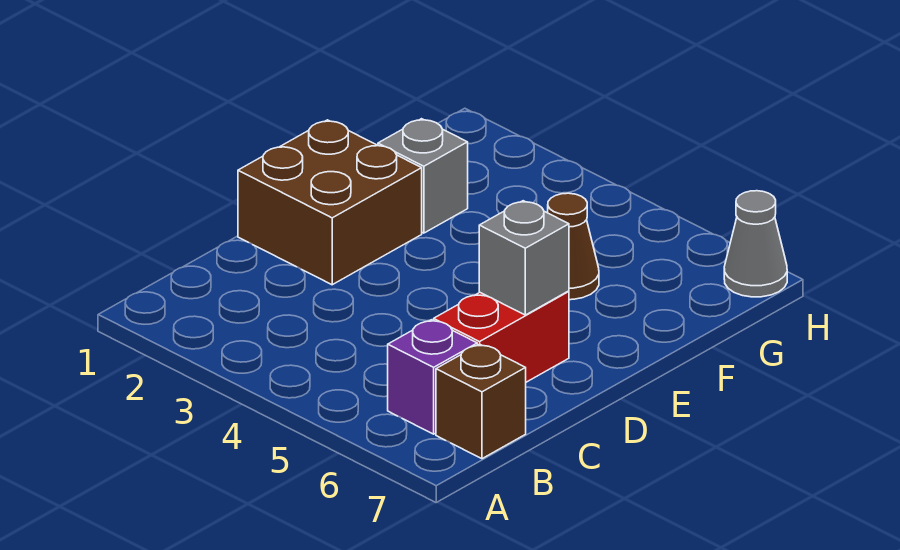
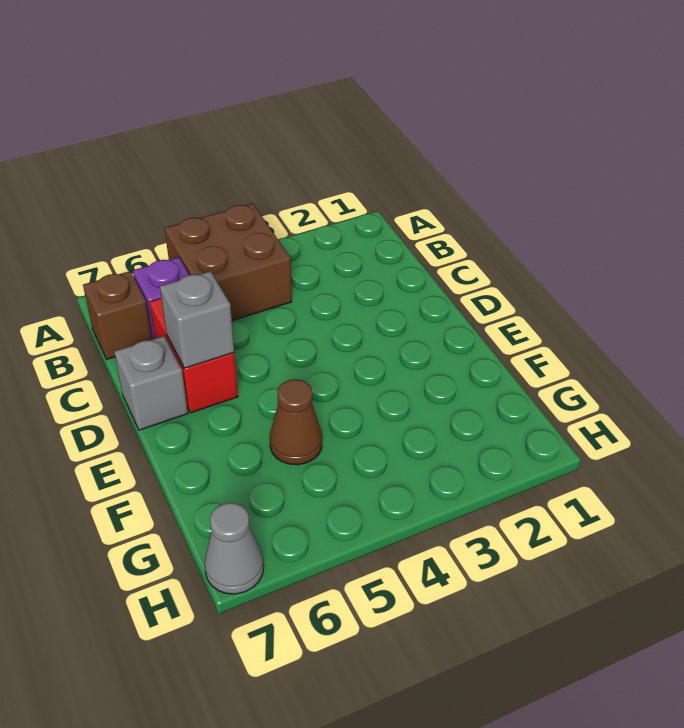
brown brick D1:E2 level 1 -> brown brick A4:B5 level 1
grey brick F2 level 1 -> grey brick D7 level 1

